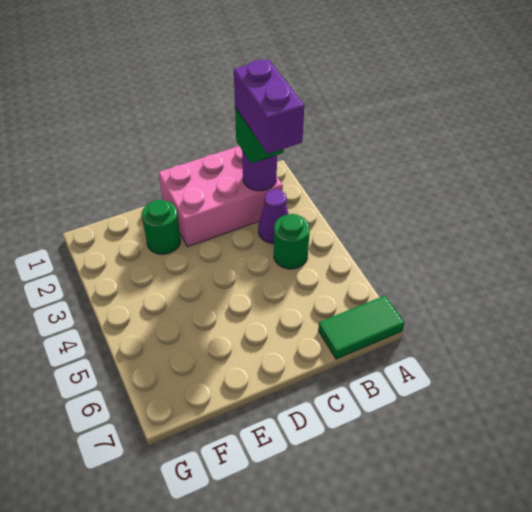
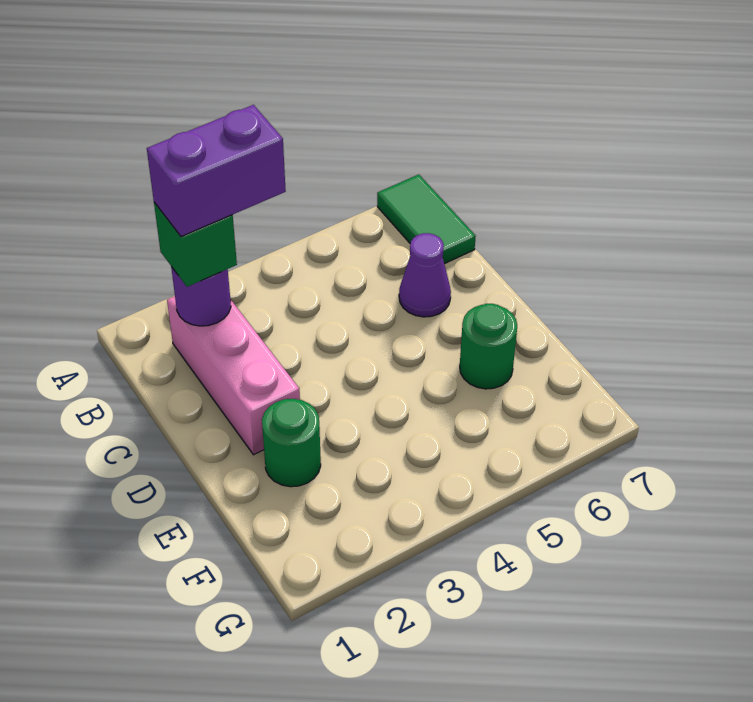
pink brick B1:D2 level 1 -> pink brick B2:D2 level 1
purple cone B3 level 1 -> purple cone C6 level 1
green round brick B4 level 1 -> green round brick E6 level 1

